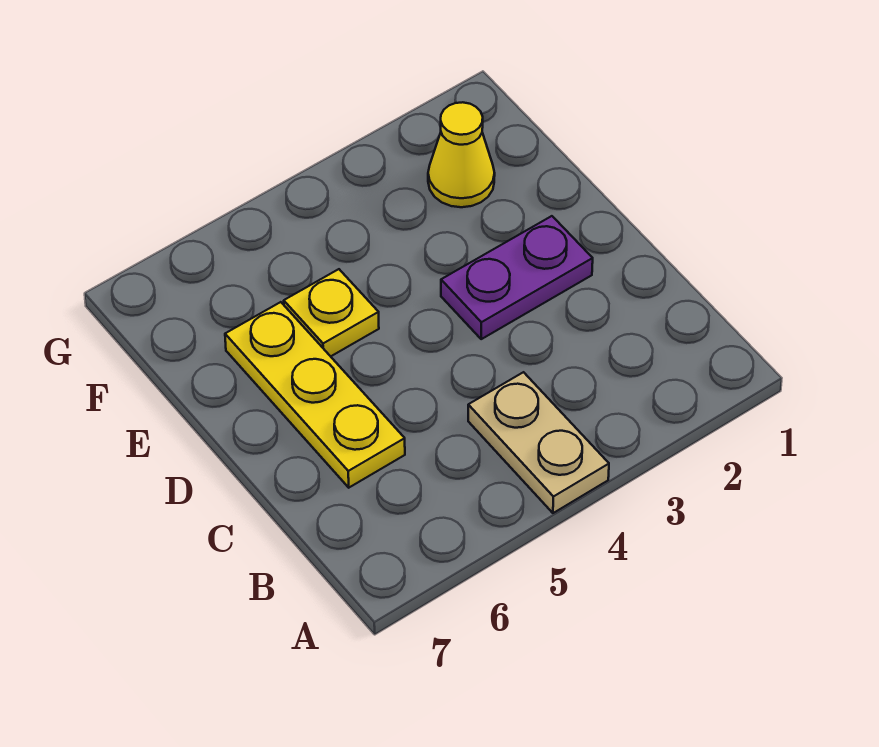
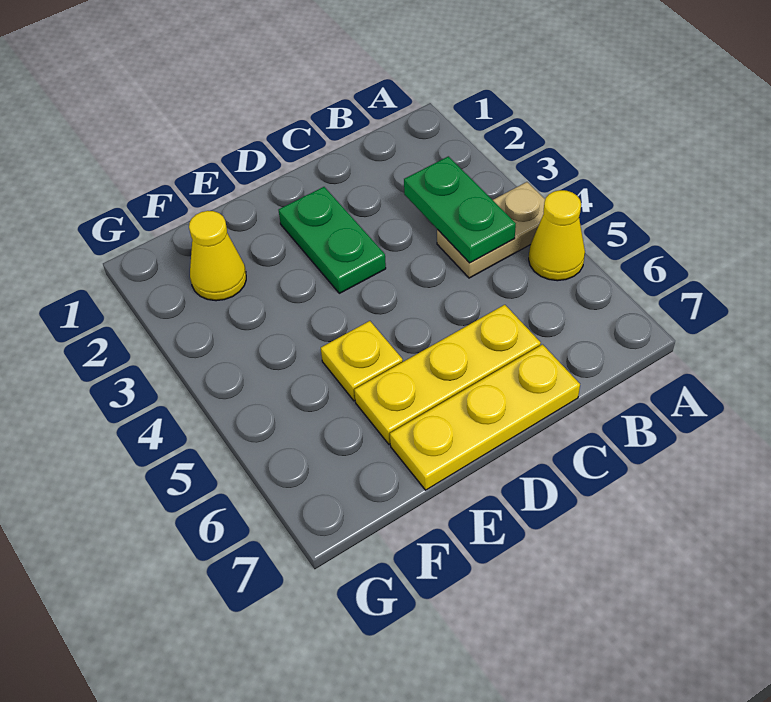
none -> yellow cone A5 level 1
none -> green plate B3:B4 level 2
none -> yellow plate C7:E7 level 1
purple plate D2:D3 level 1 -> green plate D2:D3 level 1

